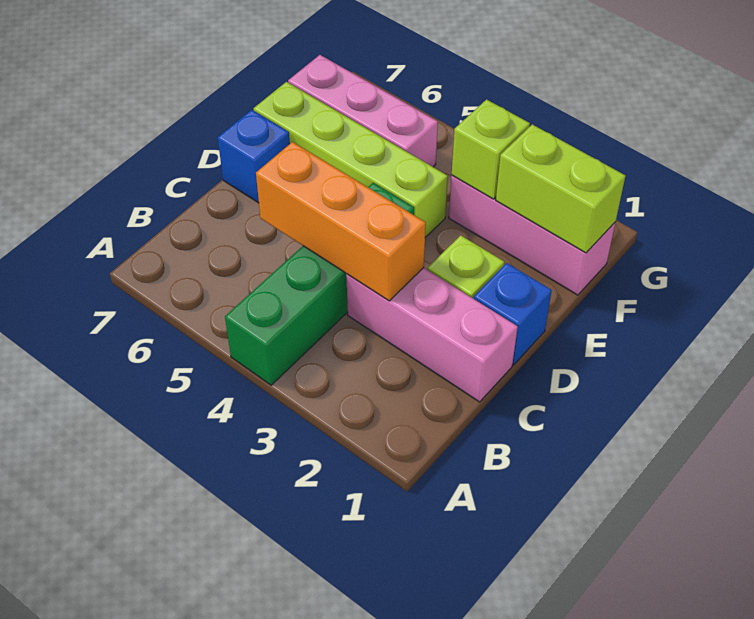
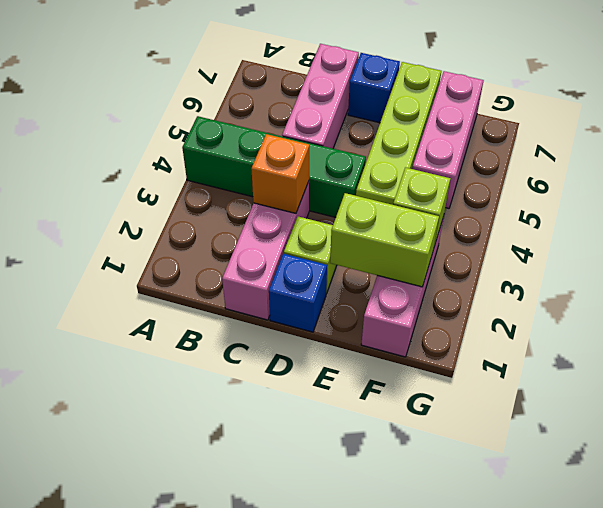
orange brick C3:C5 level 2 -> orange brick C3 level 2
none -> pink brick C5:C7 level 1
lime brick F1:F2 level 2 -> lime brick E2:F2 level 2

